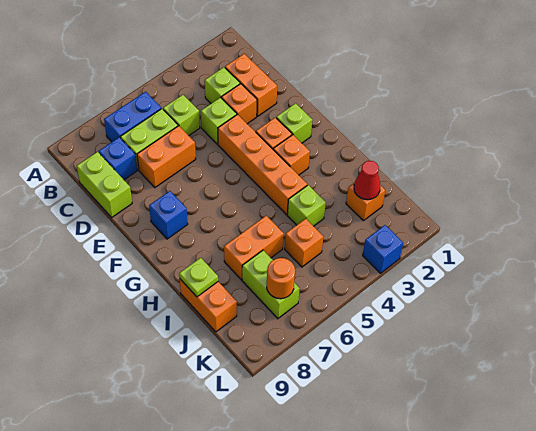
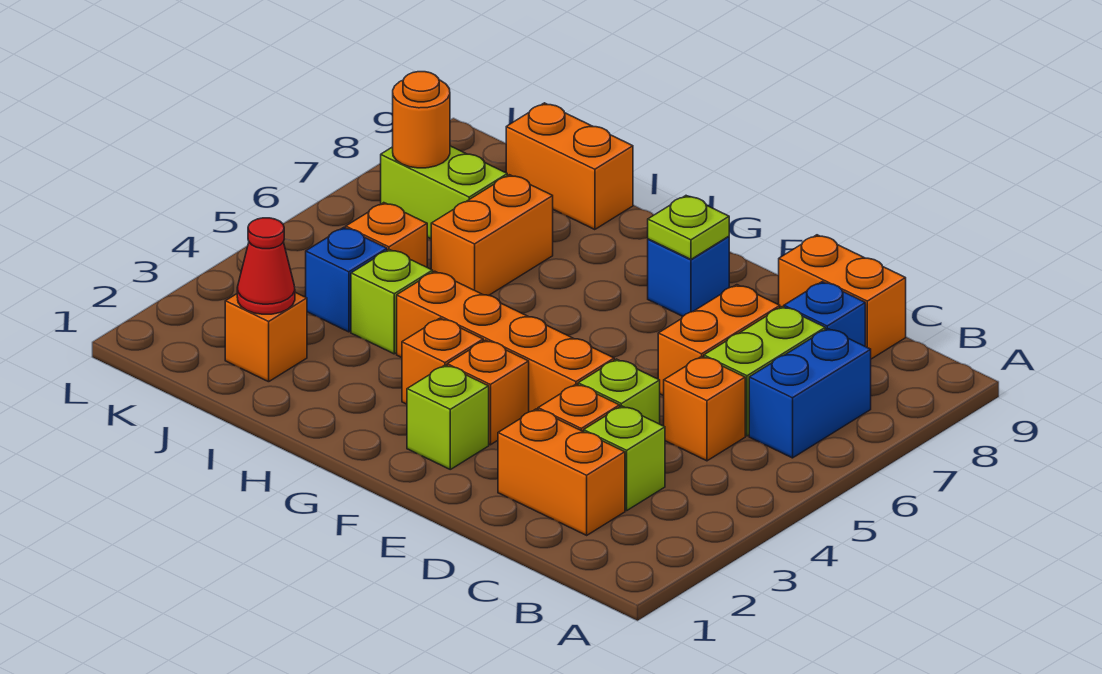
lime brick C5 level 1 -> orange brick C5 level 1
lime brick C9:D9 level 1 -> orange brick C9:D9 level 1
lime plate I9 level 2 -> lime plate F8 level 2
blue brick L3 level 1 -> blue brick J4 level 1

